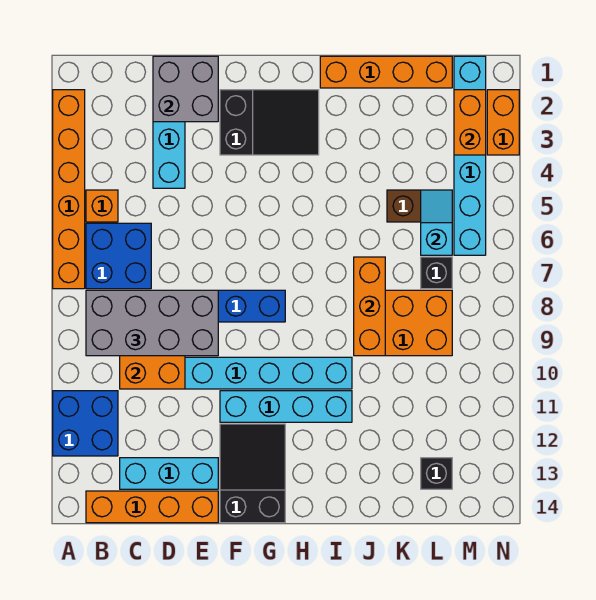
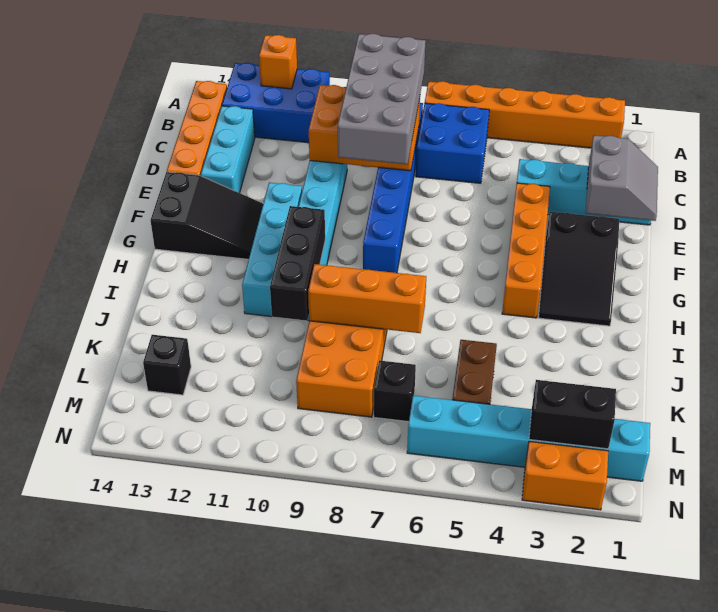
blue brick A11:B12 level 1 -> blue brick A11:B13 level 1
orange brick B5 level 1 -> orange brick A12 level 2
grey brick D1:E2 level 2 -> grey slope D1:E2 level 2 top 2
none -> black brick H10:J10 level 2
orange brick I1:L1 level 1 -> orange brick E4:H4 level 1
cyan slope L5:L6 level 2 top 6 -> none
orange brick M2:M3 level 2 -> black brick M2:M3 level 2

